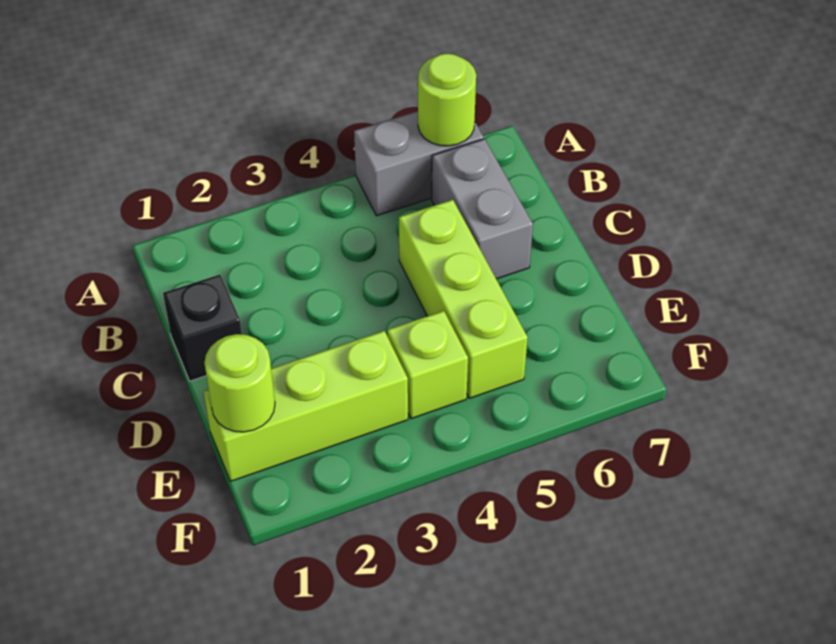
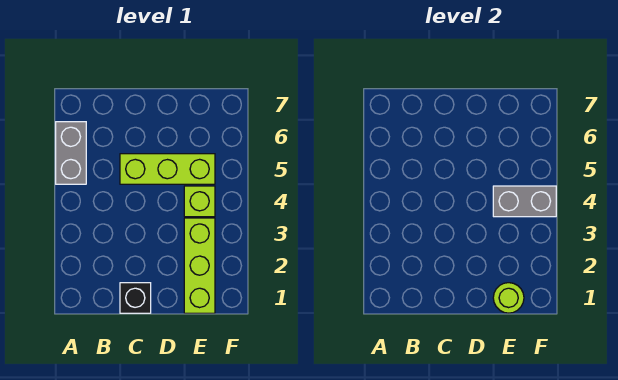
lime round brick A6 level 2 -> none
grey brick B6:C6 level 1 -> grey brick E4:F4 level 2

